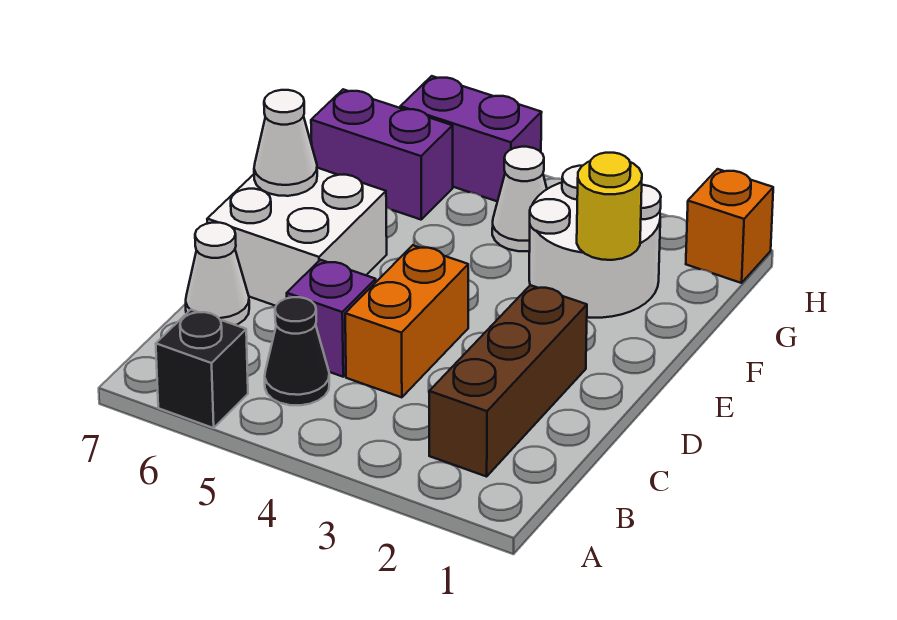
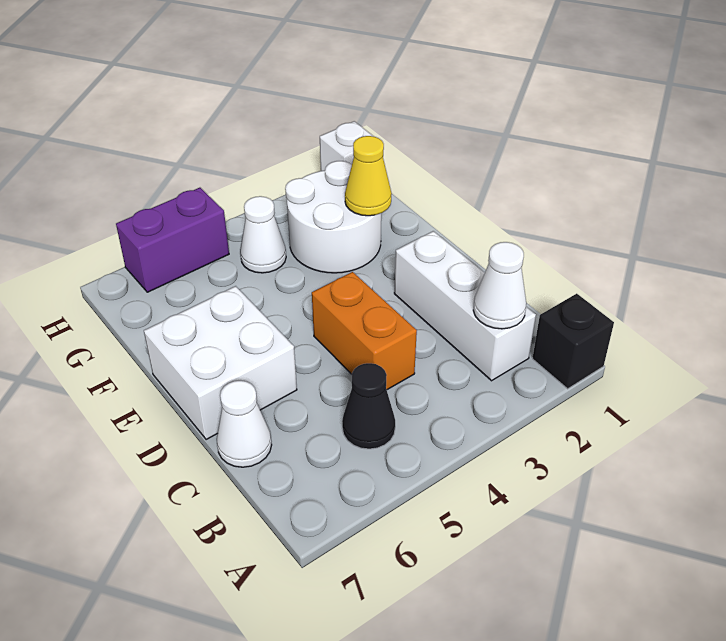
black brick A6 level 1 -> black brick A1 level 1
brown brick B2:D2 level 1 -> white brick B2:D2 level 1
purple brick C5 level 1 -> none
white cone E7 level 2 -> white cone B2 level 2
yellow round brick F2 level 2 -> yellow cone F2 level 2
purple brick G6:G7 level 1 -> none
orange brick H1 level 1 -> white brick H1 level 1

